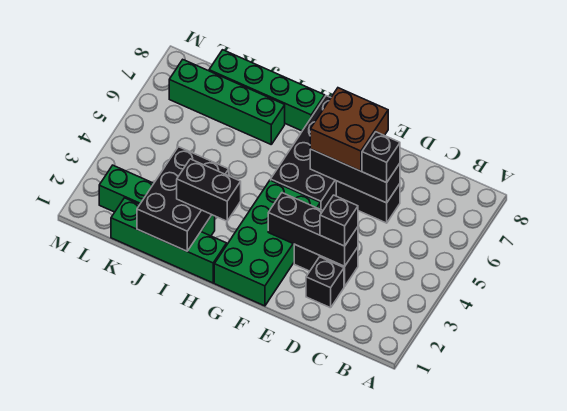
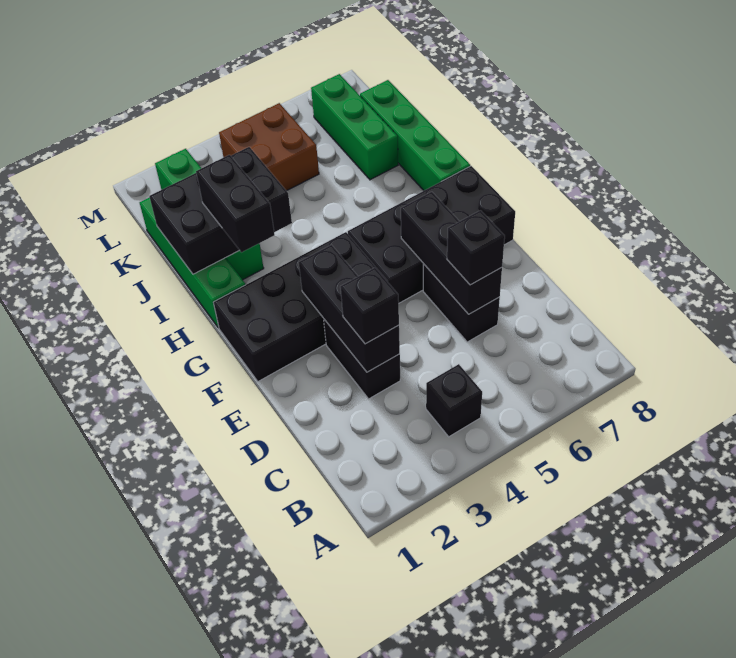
black brick D2 level 1 -> black brick B4 level 1
brown brick E6:F7 level 3 -> brown brick K4:L5 level 1
green brick F1:G4 level 1 -> black brick F1:G4 level 1
green brick I7:L7 level 1 -> green brick J7:L7 level 1

